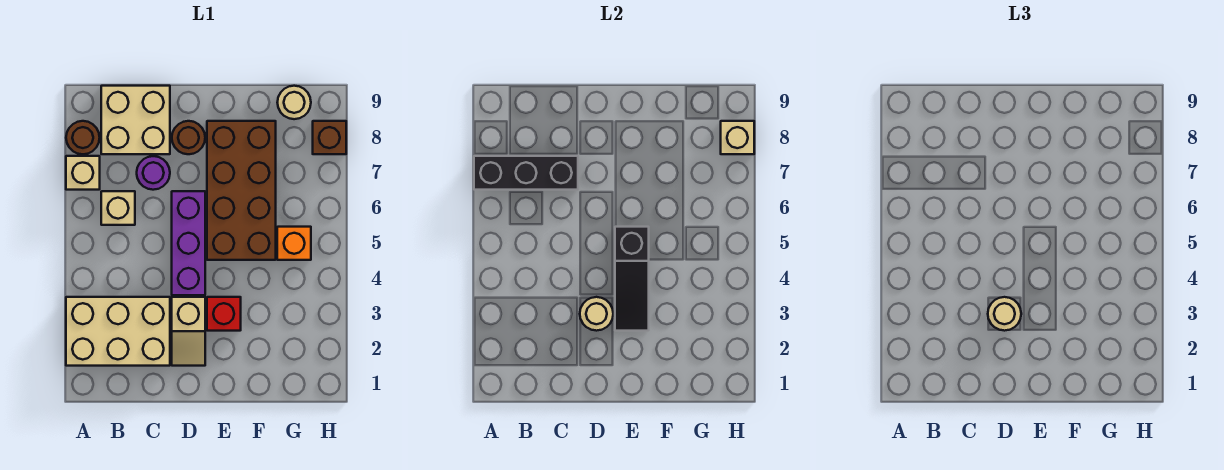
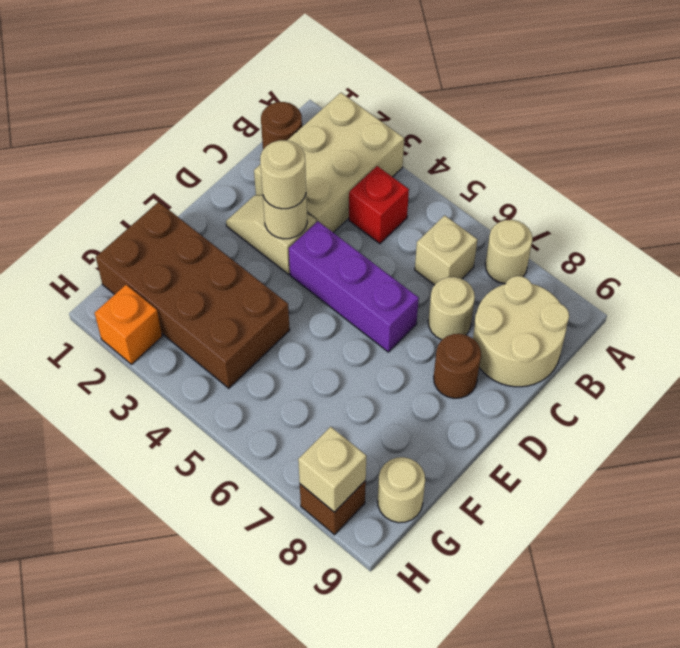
tan brick A7 level 1 -> tan round brick A7 level 1
black brick A7:C7 level 2 -> none
brown round brick A8 level 1 -> brown round brick B1 level 1
tan brick B8:C9 level 1 -> tan round brick B8:C9 level 1
purple round brick C7 level 1 -> tan round brick C7 level 1
red brick E3 level 1 -> red brick B4 level 1
black slope E3:E5 level 2 top 5 -> none
brown brick E5:F8 level 1 -> brown brick F1:G4 level 1
orange brick G5 level 1 -> orange brick H2 level 1

